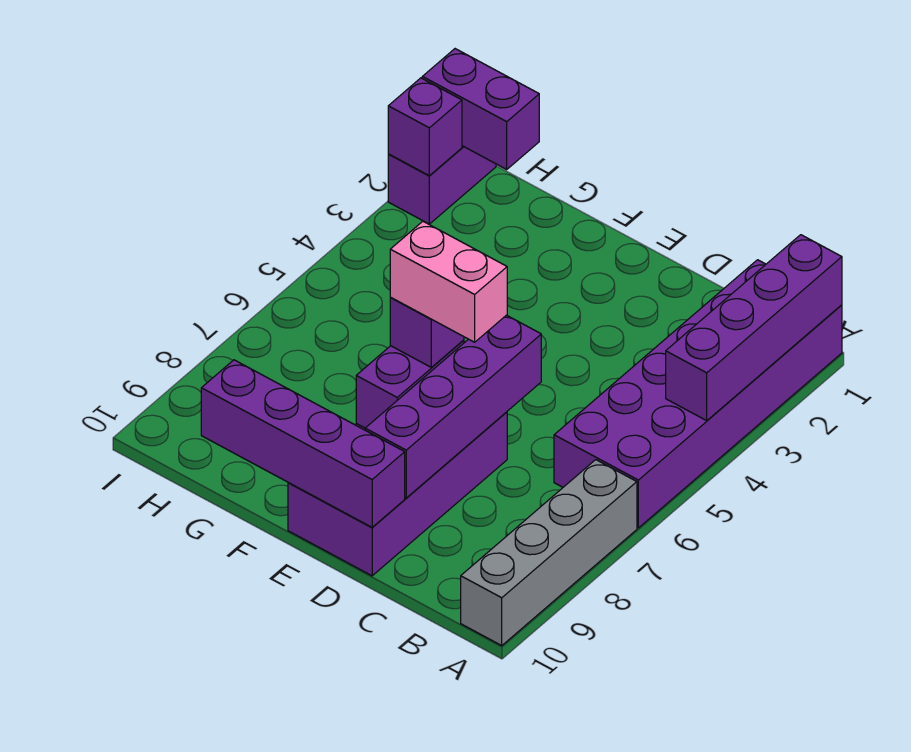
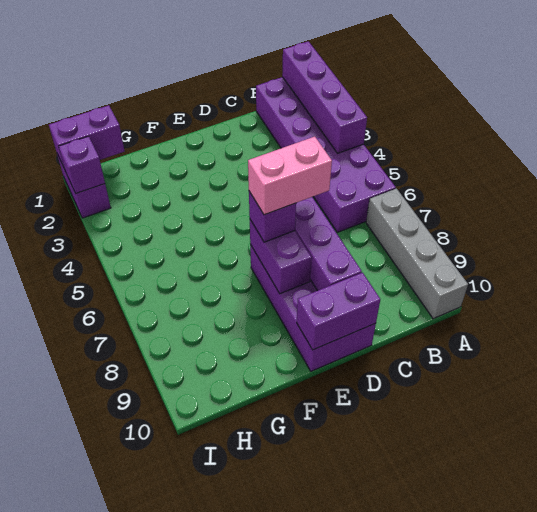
purple brick D10:G10 level 2 -> purple brick D10:E10 level 2

